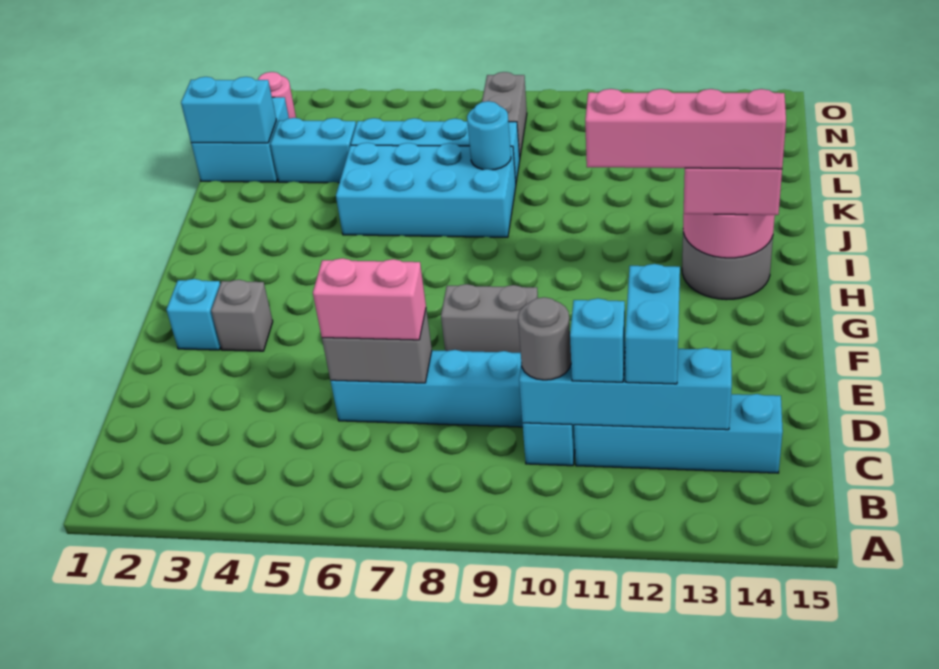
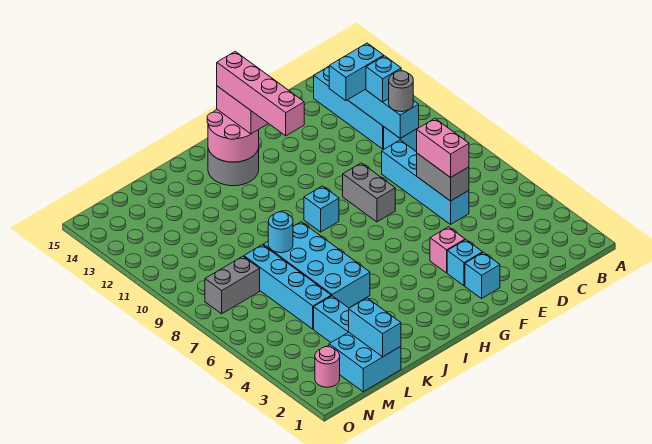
grey brick F3 level 1 -> cyan brick F3 level 1
none -> pink brick F4 level 1
none -> cyan brick H9 level 1

